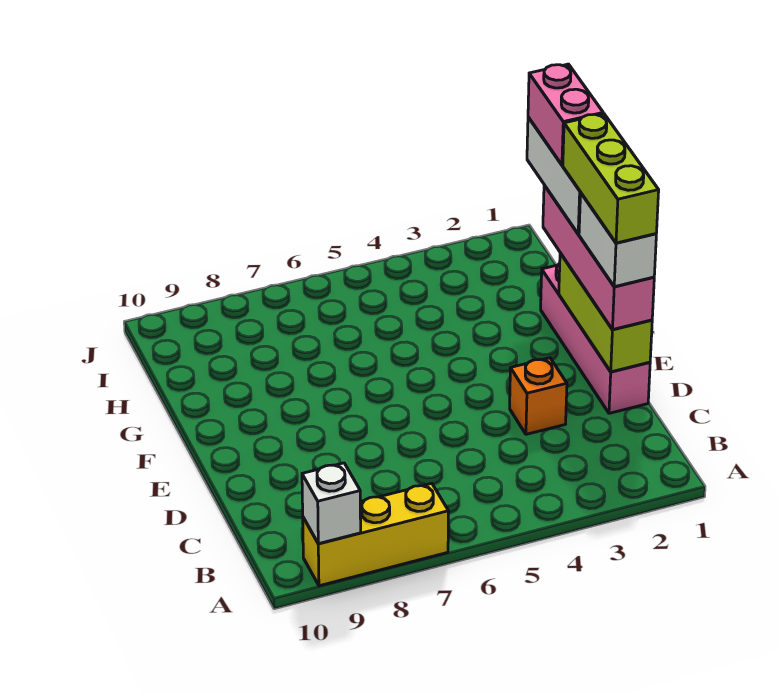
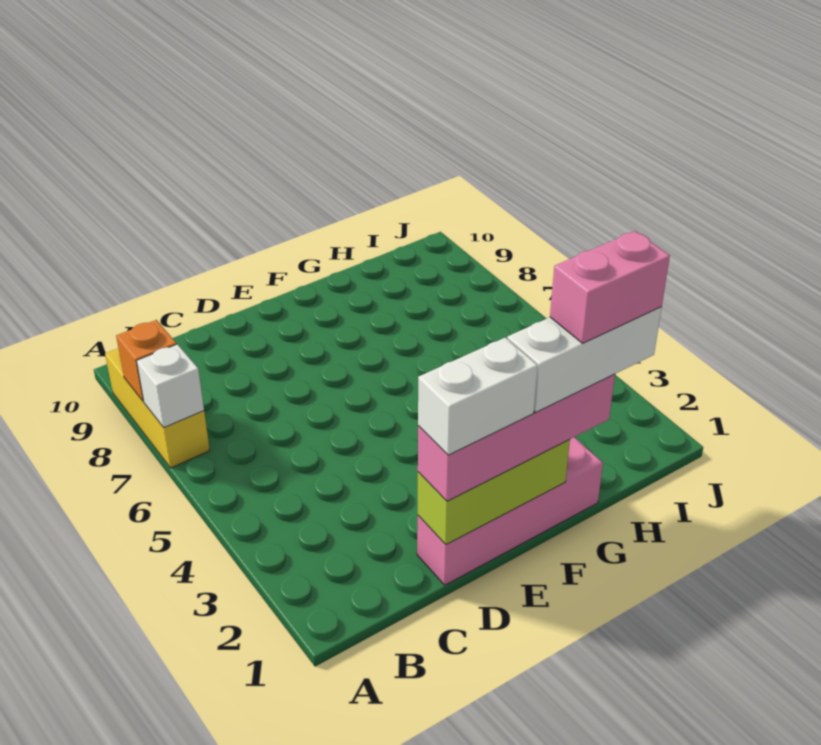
white brick A9 level 2 -> white brick A7 level 2
lime brick D1:F1 level 5 -> none
orange brick D3 level 1 -> orange brick A8 level 2

